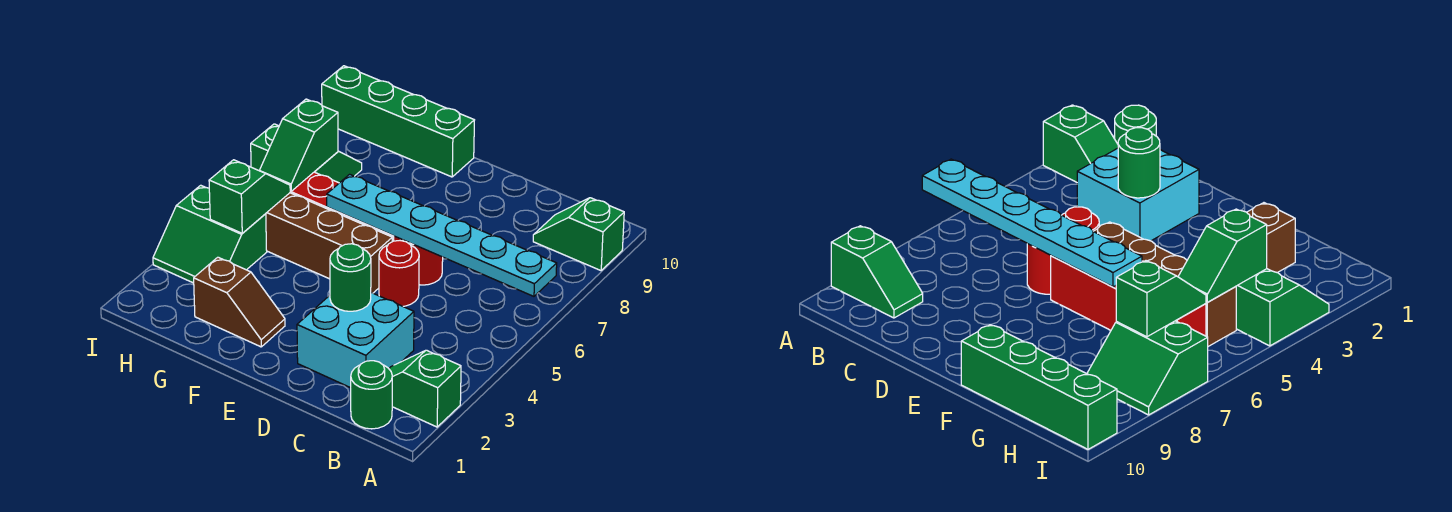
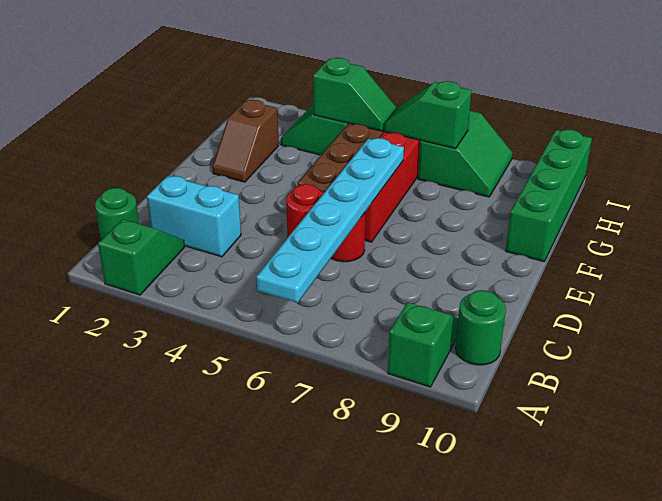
cyan brick C2:D3 level 1 -> cyan brick C2:C3 level 1
green round brick D3 level 2 -> green round brick B10 level 1

